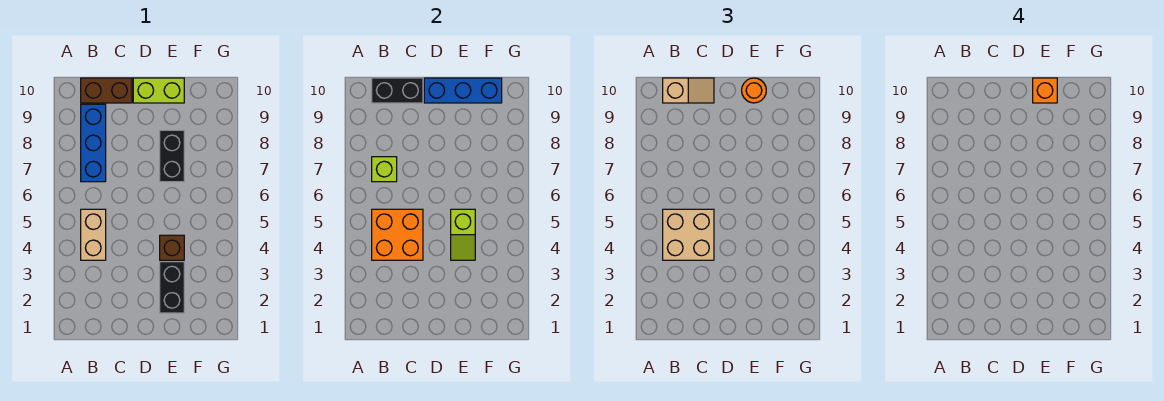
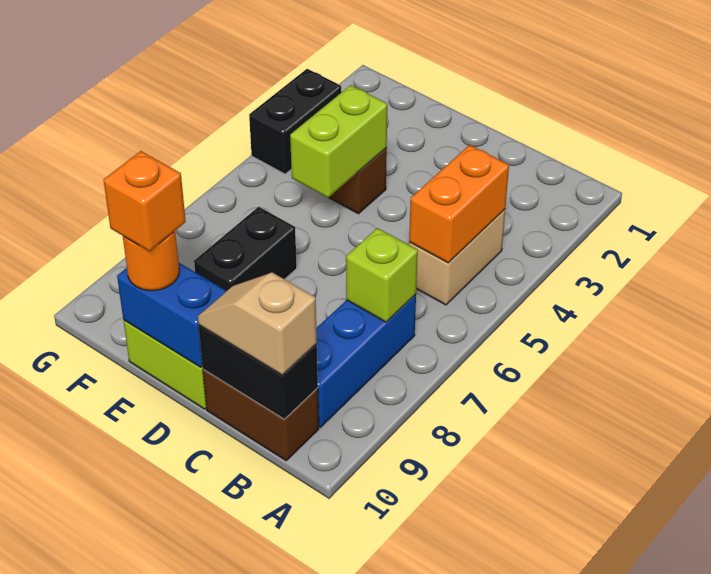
orange brick B4:C5 level 2 -> orange brick B4:B5 level 2
tan brick B4:C5 level 3 -> none
blue brick D10:F10 level 2 -> blue brick D10:E10 level 2
black brick E2:E3 level 1 -> black brick G3:G4 level 1
lime slope E4:E5 level 2 top 5 -> lime brick E4:E5 level 2

